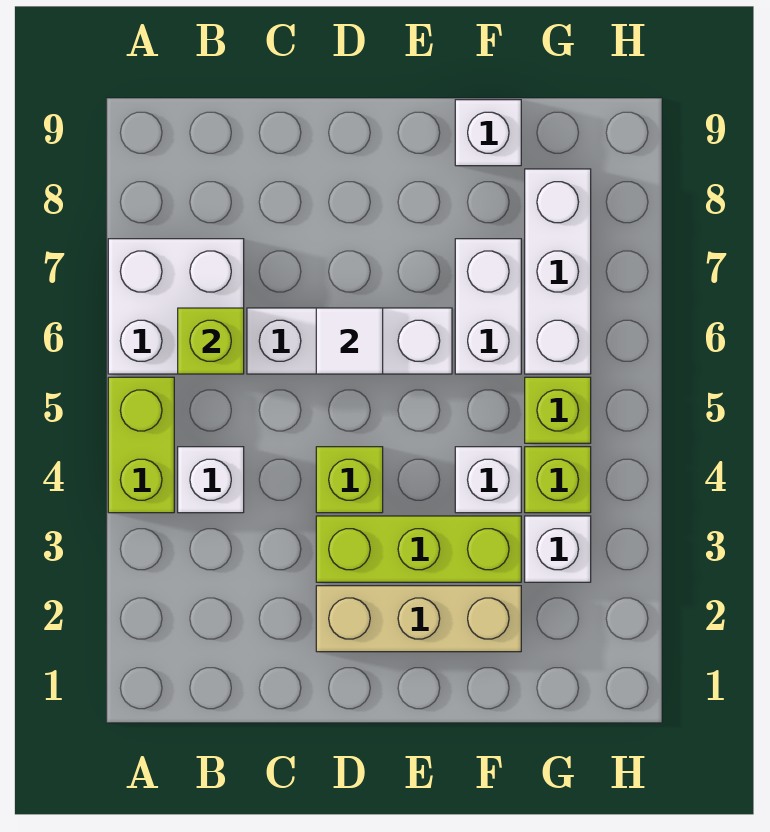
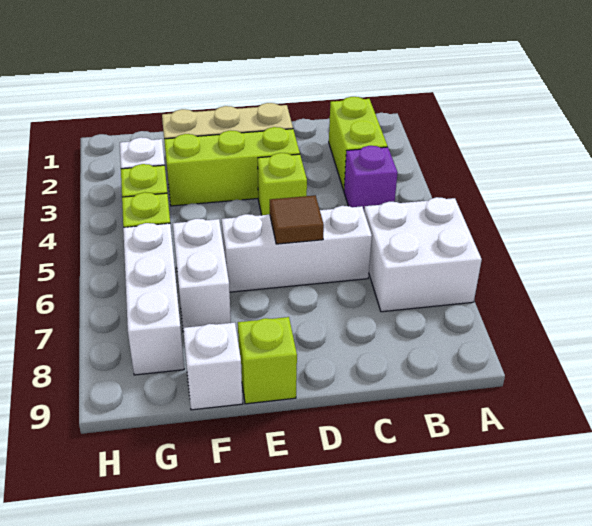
lime brick A4:A5 level 1 -> lime brick B2:B3 level 1
white brick B4 level 1 -> purple brick B4 level 1
lime brick B6 level 2 -> lime brick E9 level 1
white tile D6 level 2 -> brown tile D6 level 2
white brick F4 level 1 -> none

